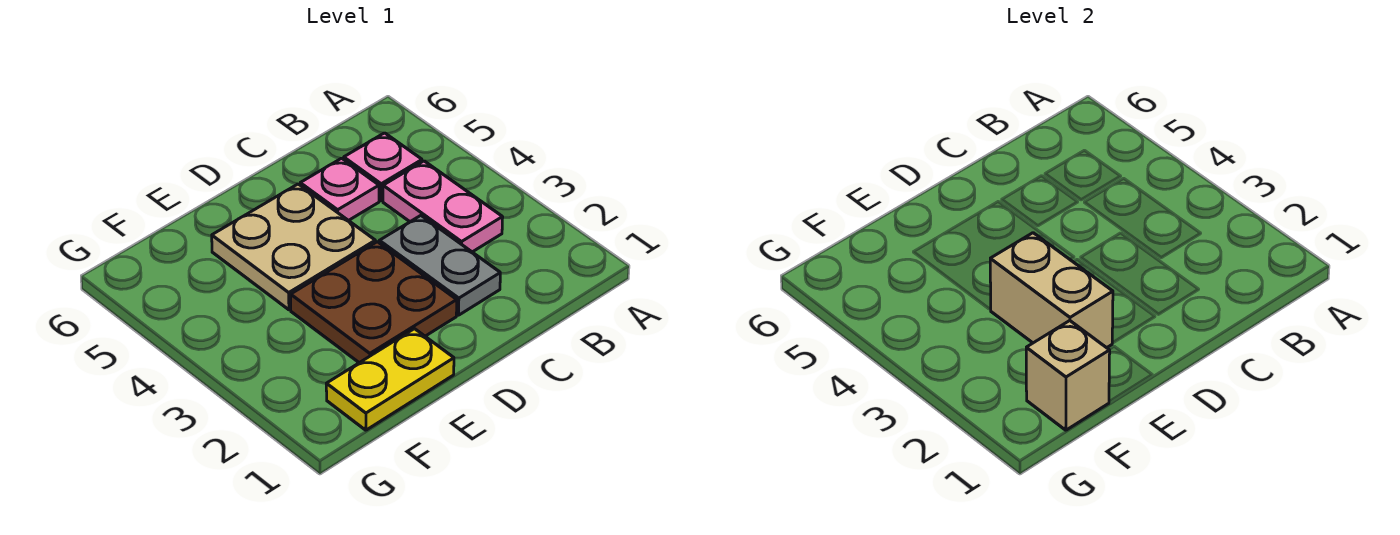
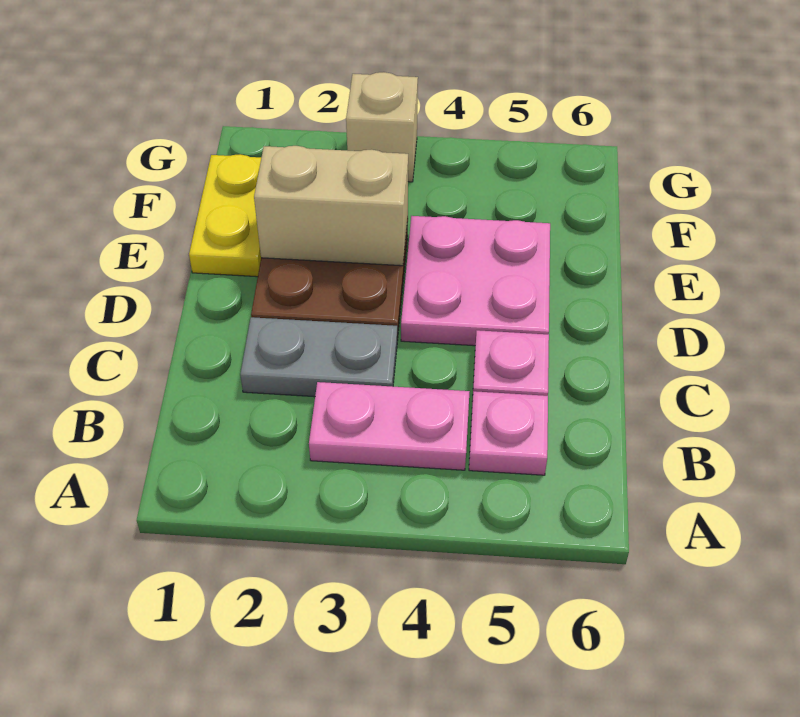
tan plate D4:E5 level 1 -> pink plate D4:E5 level 1
tan brick F1 level 2 -> tan brick G3 level 1

